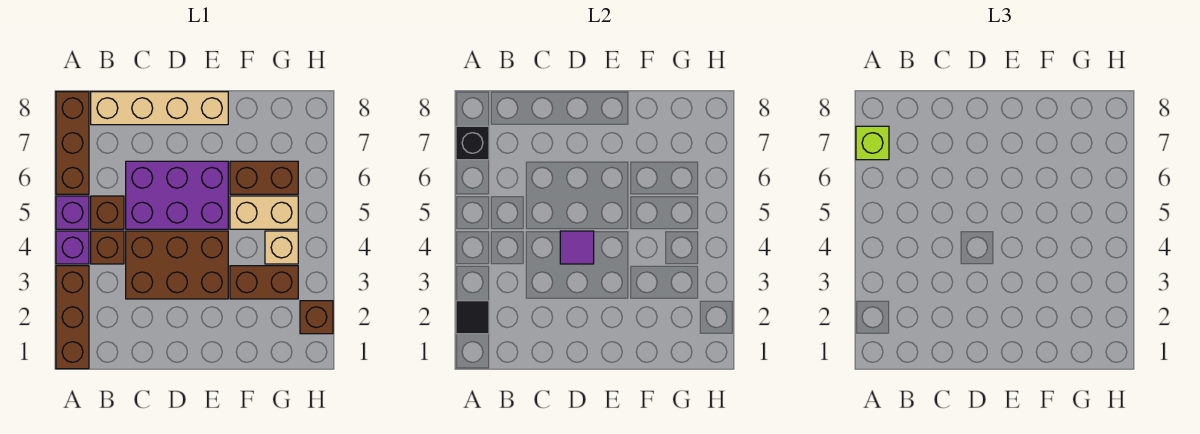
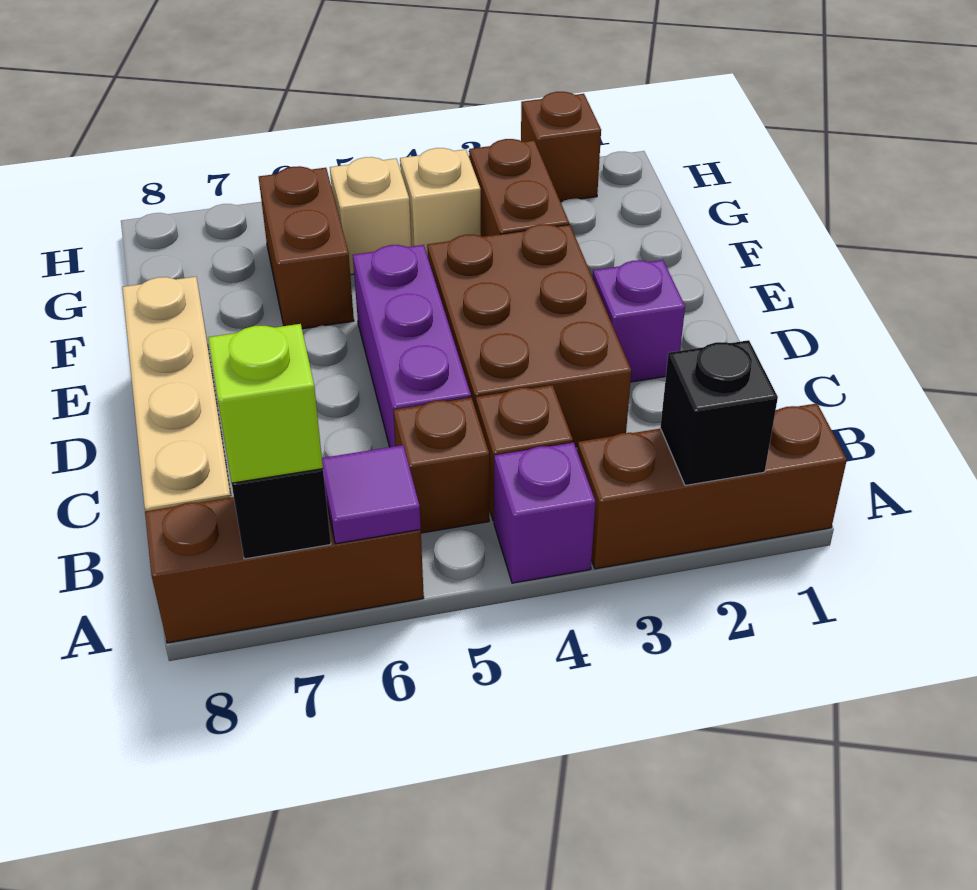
black tile A2 level 2 -> black brick A2 level 2
purple brick A5 level 1 -> purple brick D2 level 1
purple brick C5:E6 level 1 -> purple brick C5:E5 level 1
purple tile D4 level 2 -> purple tile A6 level 2
tan brick F5:G5 level 1 -> tan brick G5 level 1

